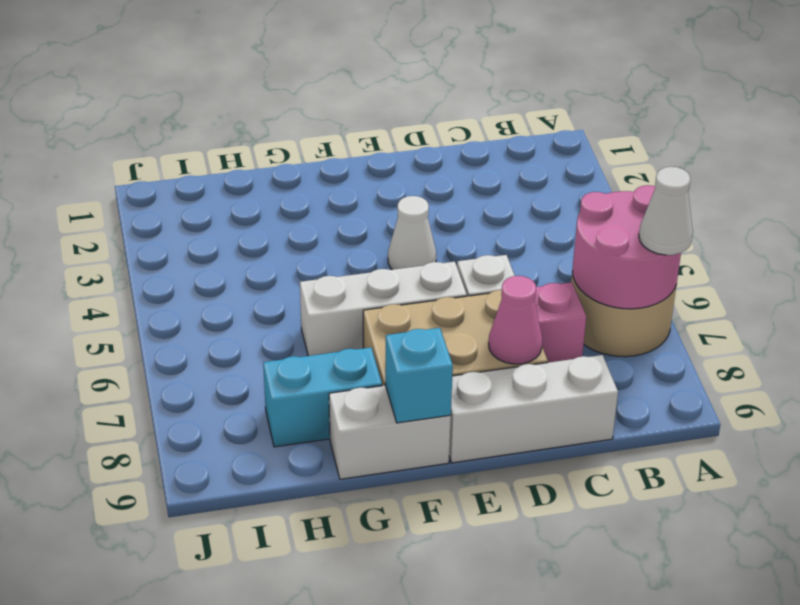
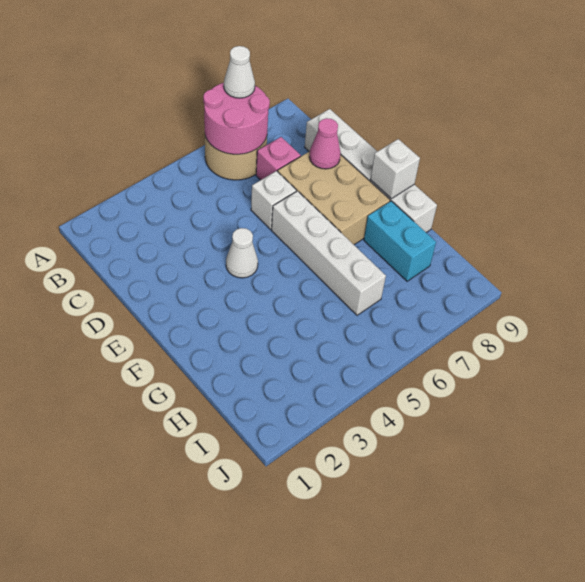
white brick E6:G6 level 1 -> white brick E6:H6 level 1
cyan brick F9 level 2 -> white brick F9 level 2

